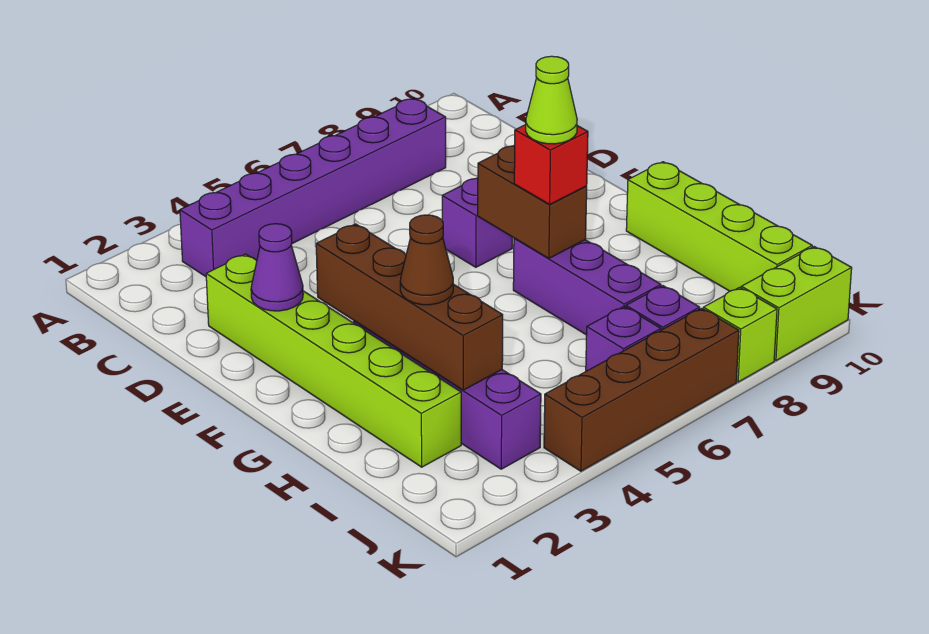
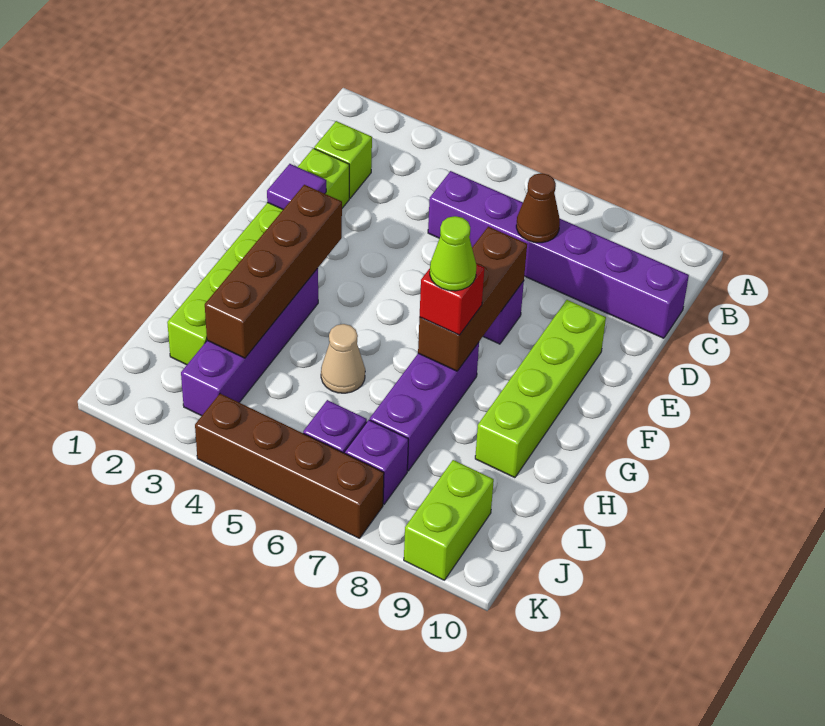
purple brick B3:B8 level 1 -> purple brick C5:C10 level 1
purple cone E2 level 2 -> purple tile E2 level 2
brown brick F7:G7 level 2 -> brown brick E7:G7 level 2
lime brick G10:J10 level 1 -> lime brick E9:H9 level 1
brown cone H3 level 3 -> brown cone C7 level 2
none -> tan cone H5 level 1
lime brick K8 level 1 -> lime brick C2 level 1
lime brick K9:K10 level 1 -> lime brick J9:K9 level 1

